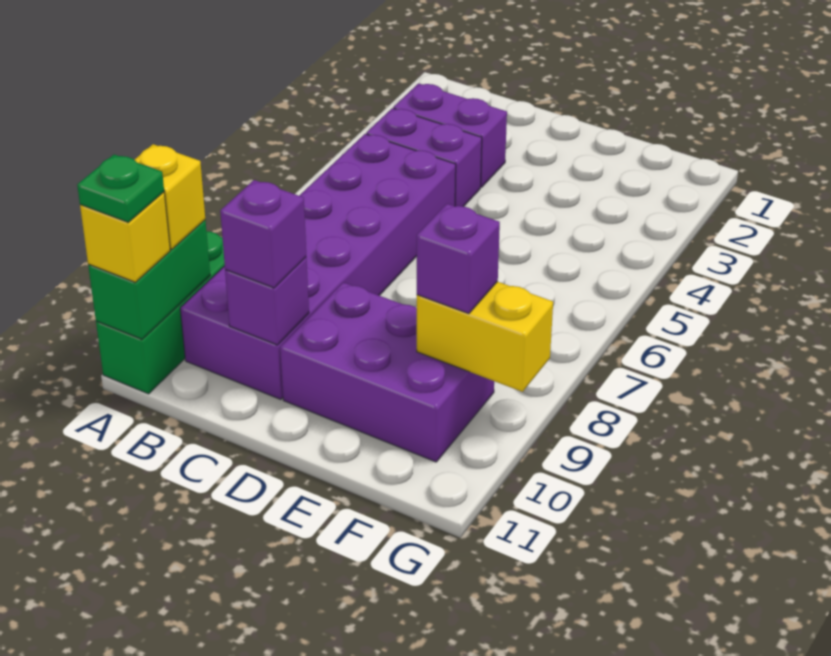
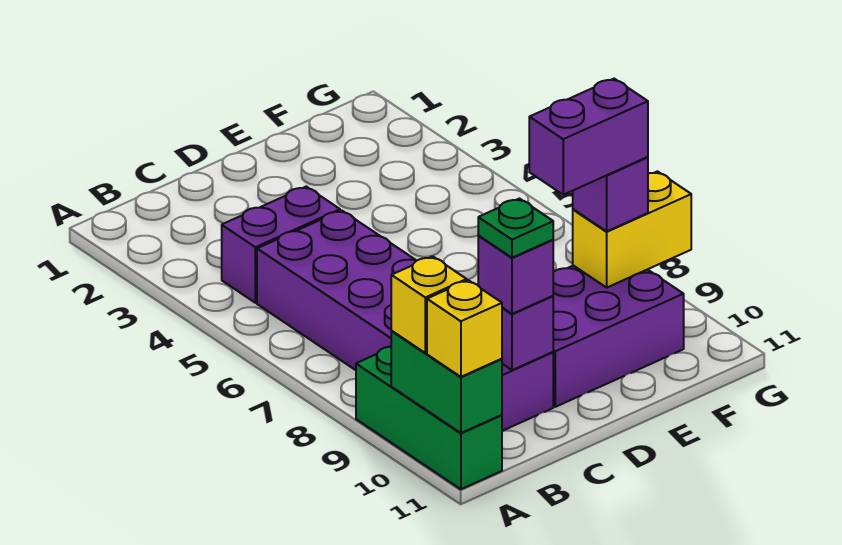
green plate A11 level 4 -> green plate C10 level 4
purple brick B3:C3 level 1 -> purple brick E9:F9 level 4

